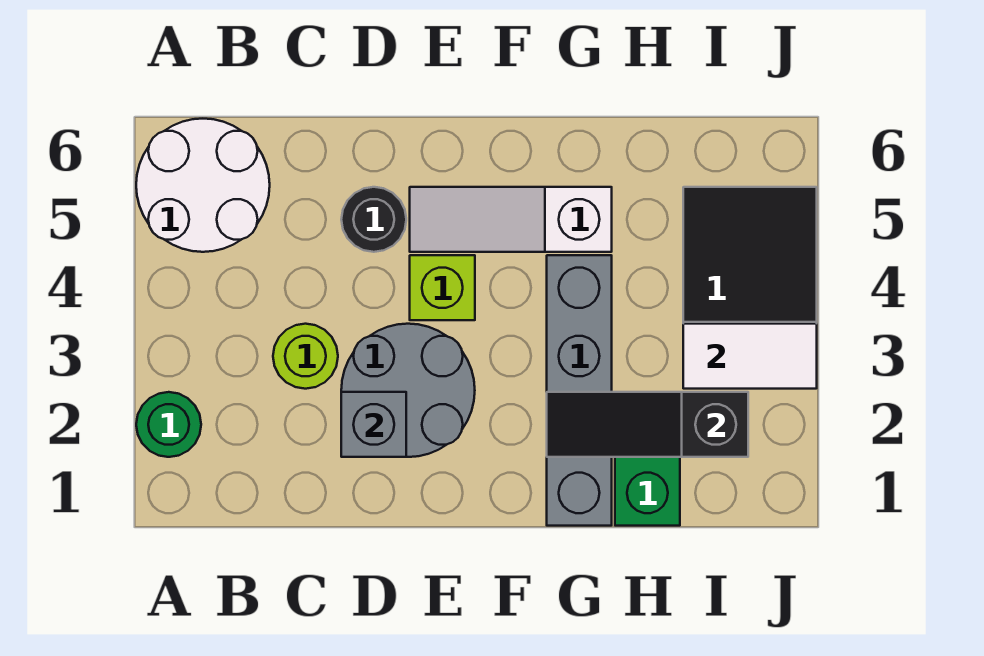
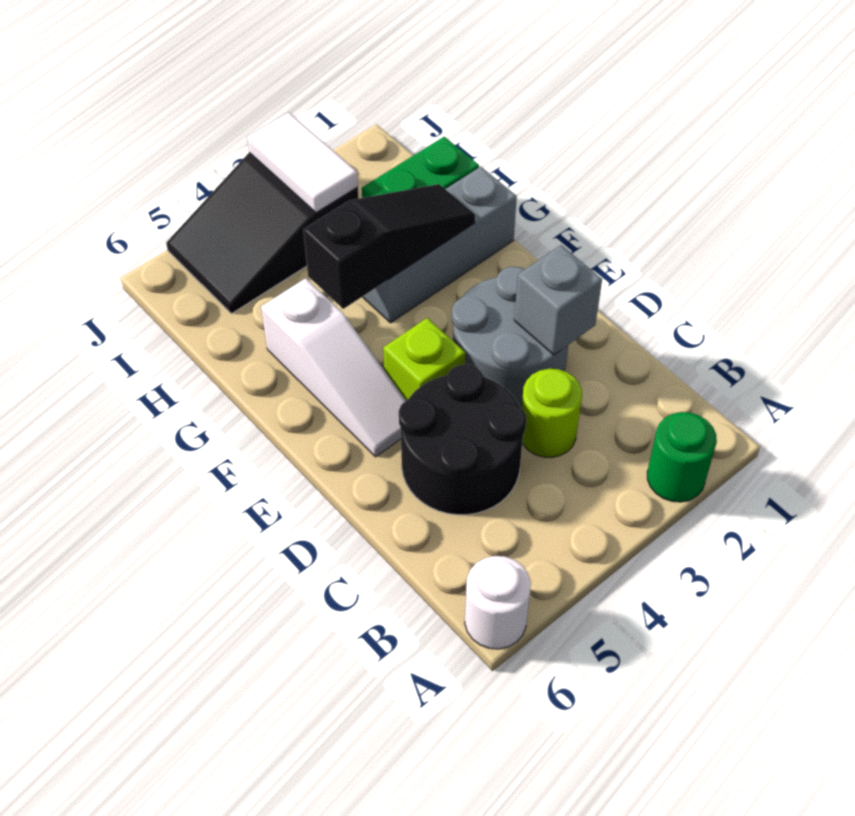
white round brick A5:B6 level 1 -> white round brick A6 level 1
black round brick D5 level 1 -> black round brick C4:D5 level 1
grey brick G1:G4 level 1 -> grey brick G1:G3 level 1
black slope G2:I2 level 2 top I -> black slope G2:G4 level 2 top 4

